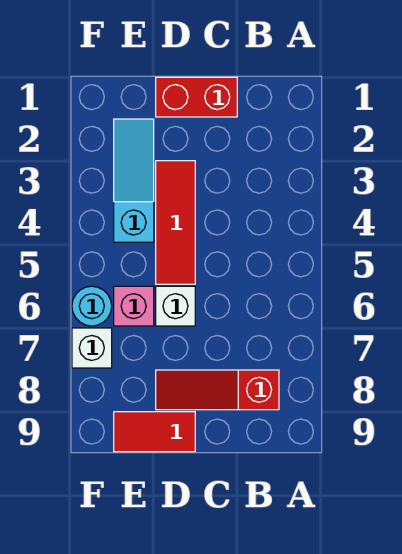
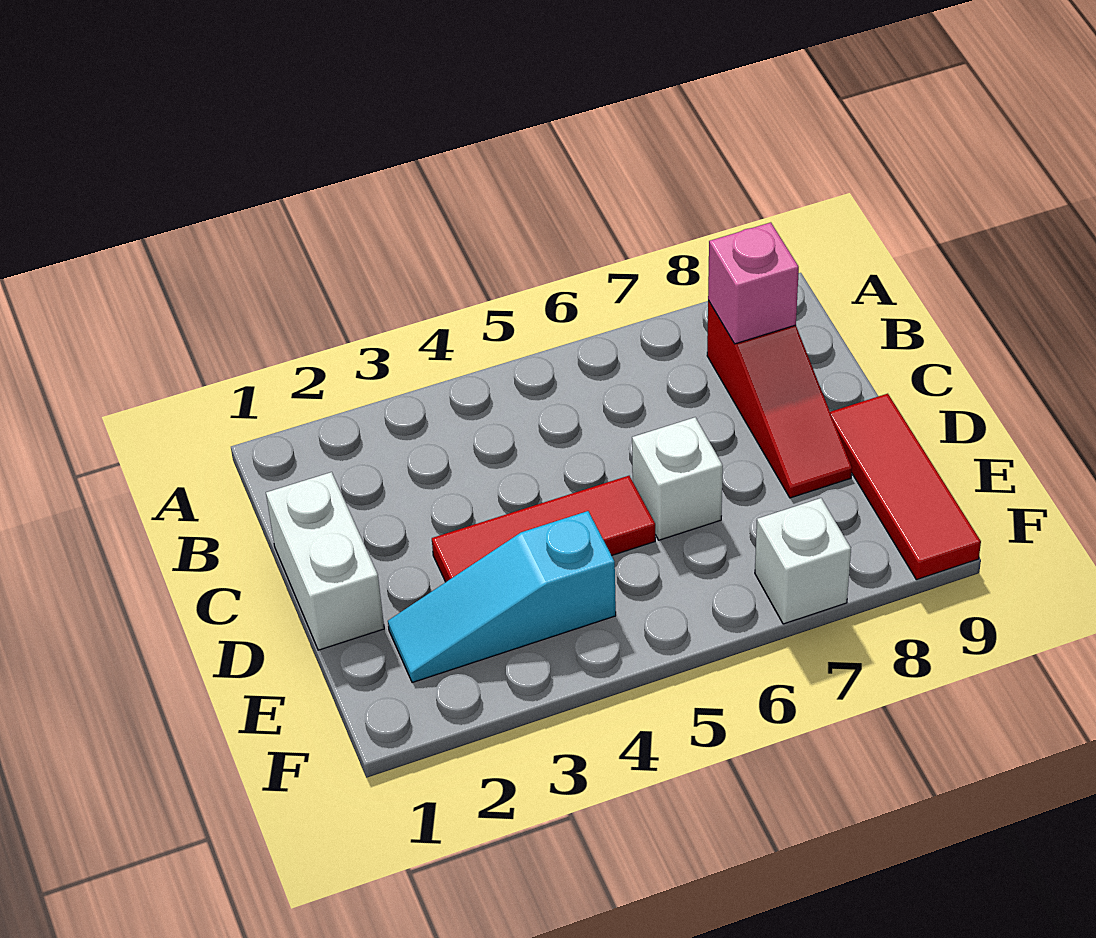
red brick C1:D1 level 1 -> white brick C1:D1 level 1
red tile D9:E9 level 1 -> red tile D9:F9 level 1
pink brick E6 level 1 -> pink brick B8 level 2
cyan round brick F6 level 1 -> none

